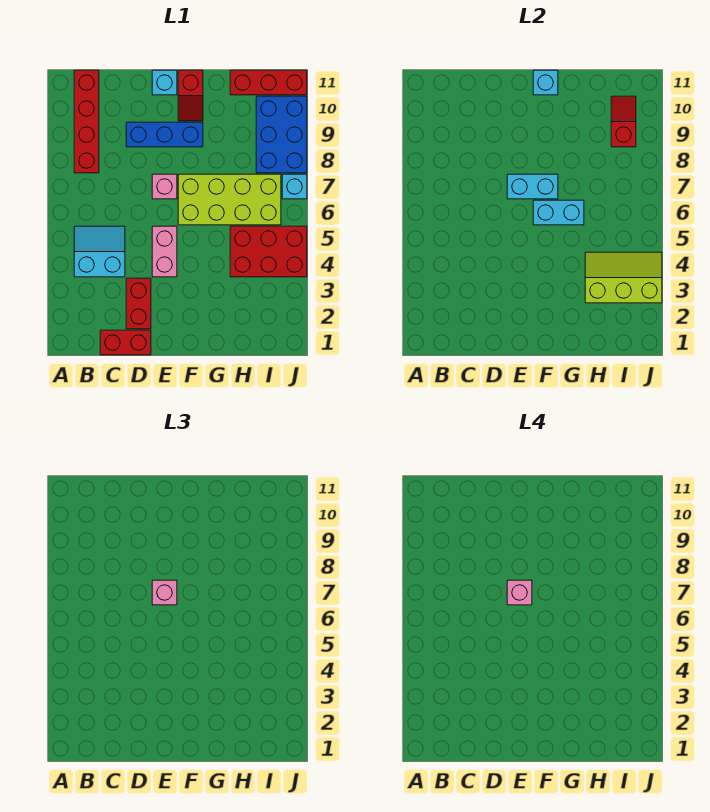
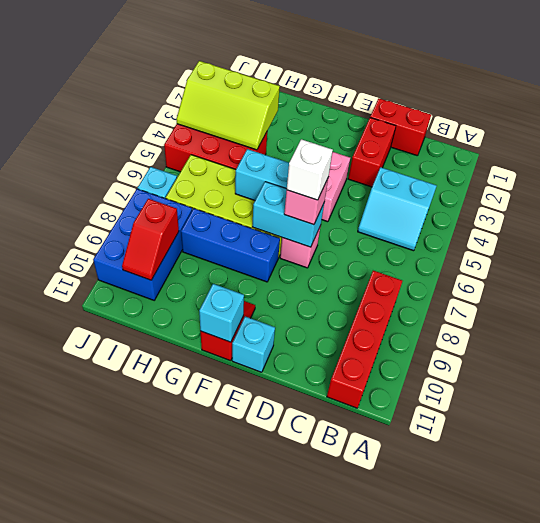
blue brick D9:F9 level 1 -> blue brick F8:H8 level 1
pink brick E7 level 4 -> white brick E7 level 4
red brick H11:J11 level 1 -> none

